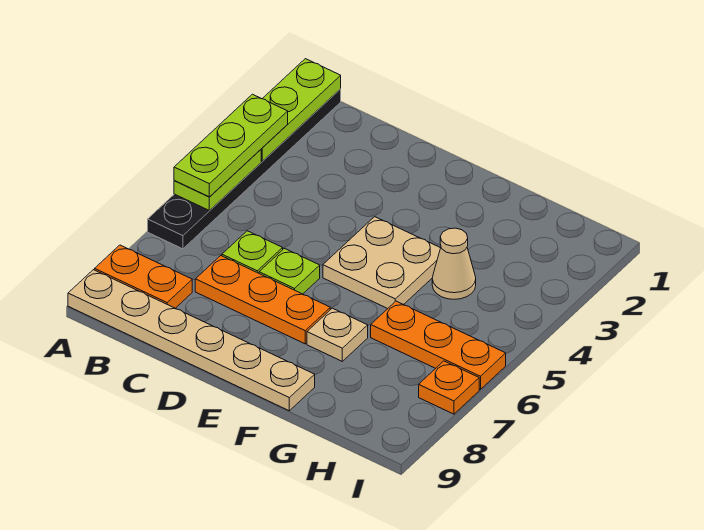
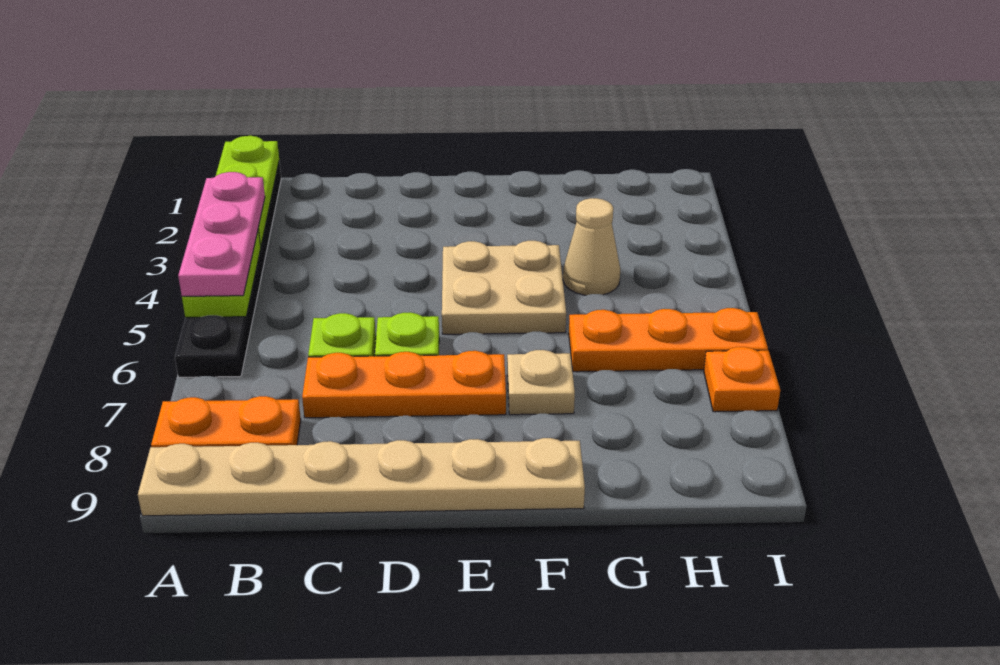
lime plate A3:A5 level 3 -> pink plate A3:A5 level 3

